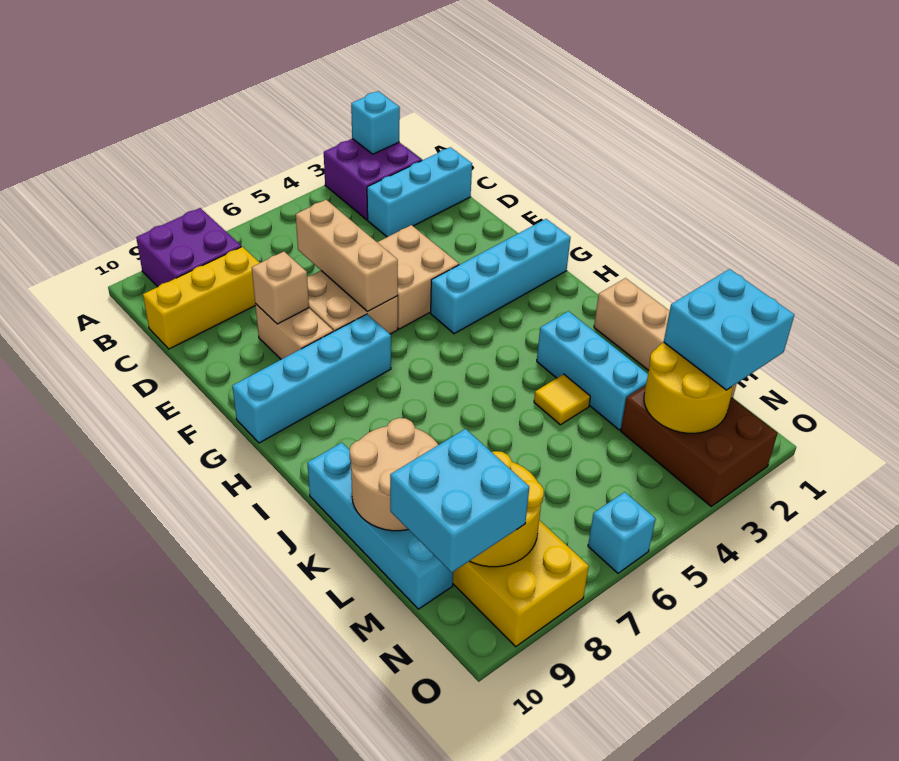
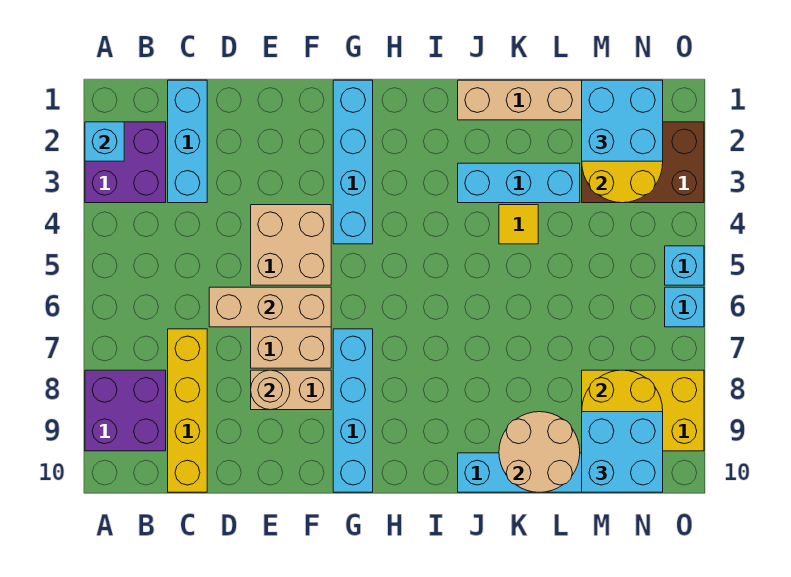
yellow brick C8:C10 level 1 -> yellow brick C7:C10 level 1
tan brick E8 level 2 -> tan round brick E8 level 2
none -> cyan brick O5 level 1

